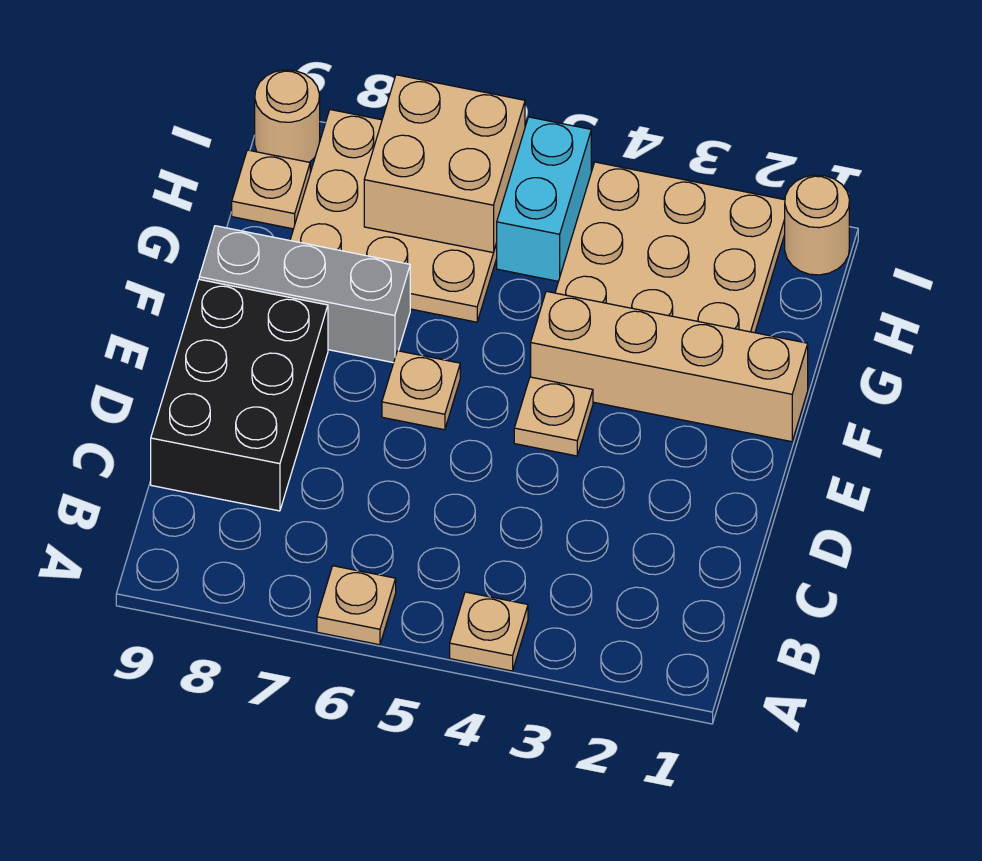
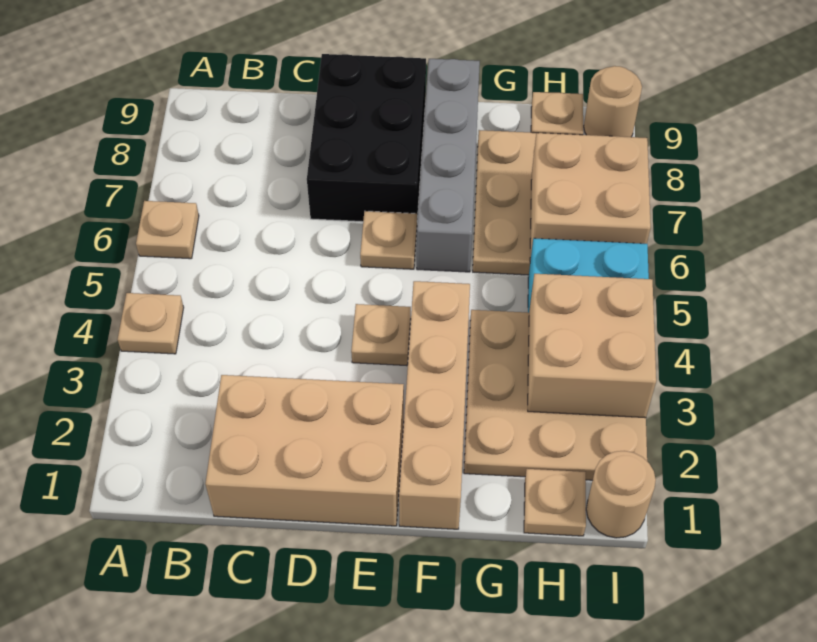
none -> tan brick C1:E2 level 1
black brick C8:E9 level 1 -> black brick D7:E9 level 1
grey brick F7:F9 level 1 -> grey brick F6:F9 level 1
none -> tan plate H1 level 1
none -> tan brick H3:I4 level 2

